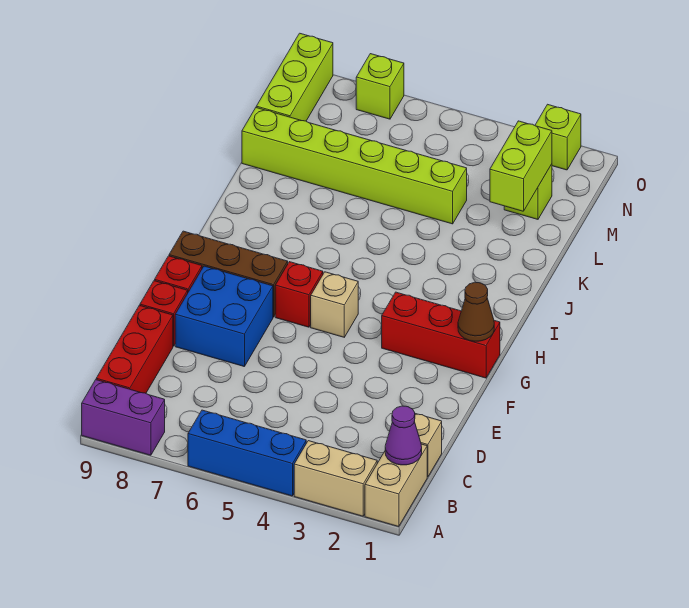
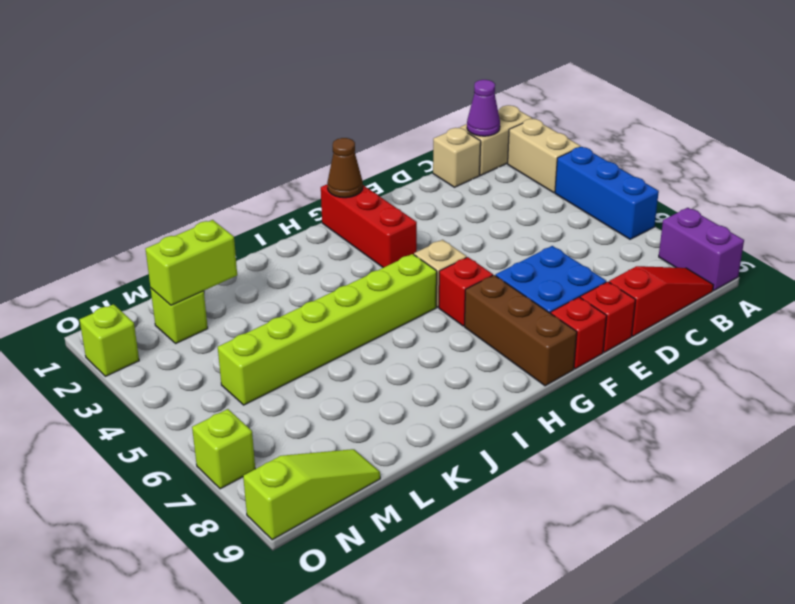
red brick B9:D9 level 1 -> red slope B9:D9 level 1 top D
lime brick L4:L9 level 1 -> lime brick H5:M5 level 1
lime brick M9:O9 level 1 -> lime slope M9:O9 level 1 top O

